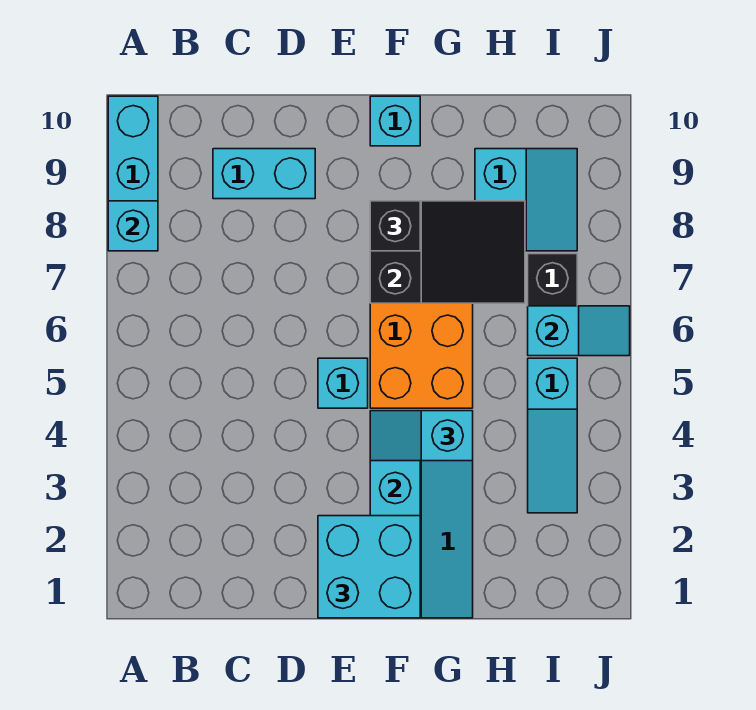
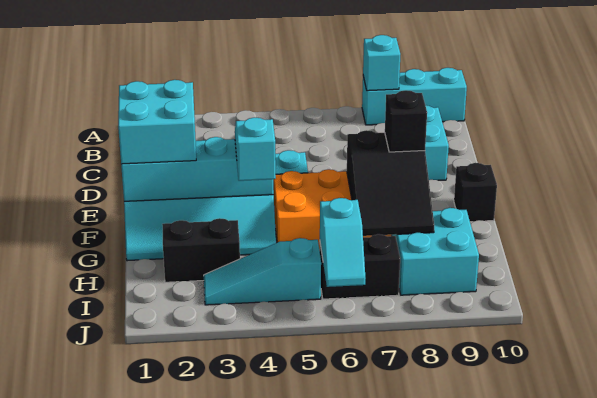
cyan brick F10 level 1 -> black brick F10 level 1
none -> black brick H2:H3 level 1
cyan slope H8:I9 level 1 top H -> cyan brick H8:I9 level 1

